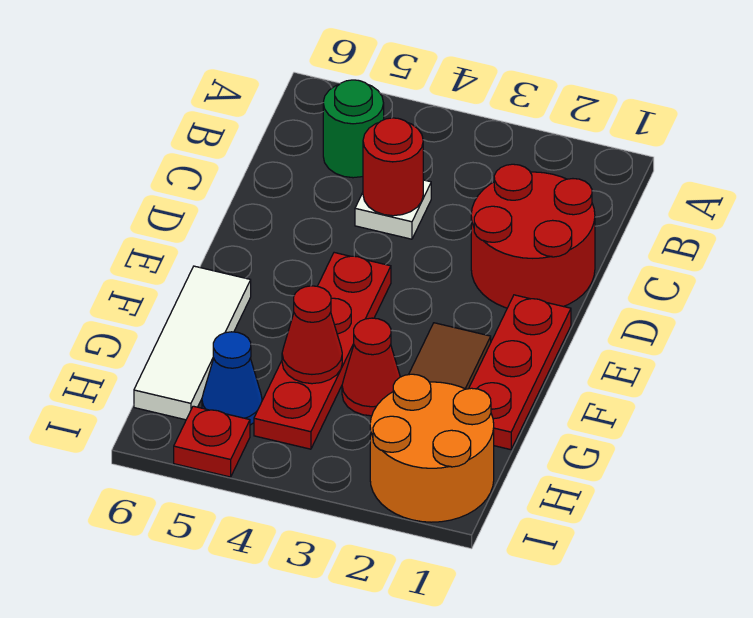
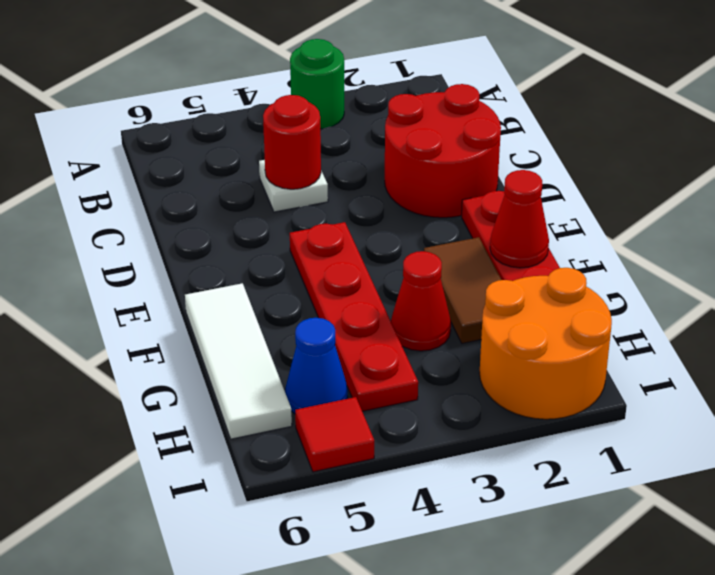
green round brick B5 level 1 -> green round brick A3 level 1
red cone G4 level 2 -> red cone F1 level 2
red plate I5 level 1 -> red tile I5 level 1

